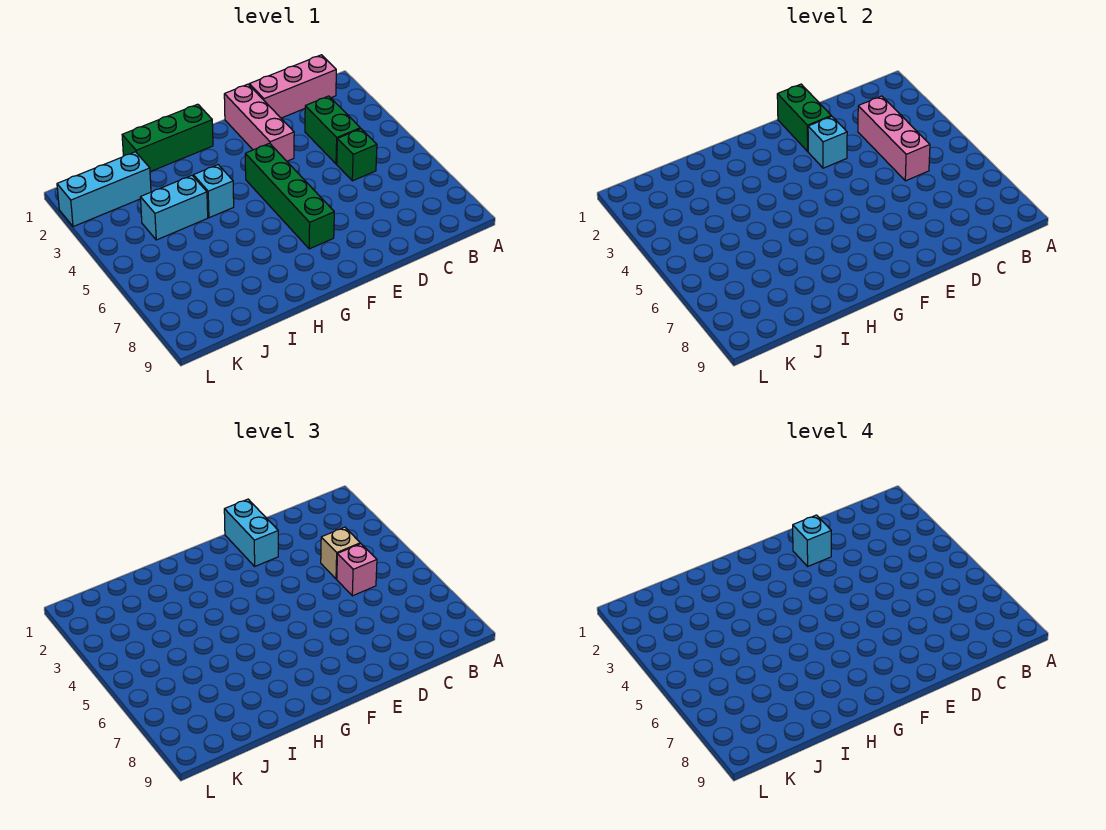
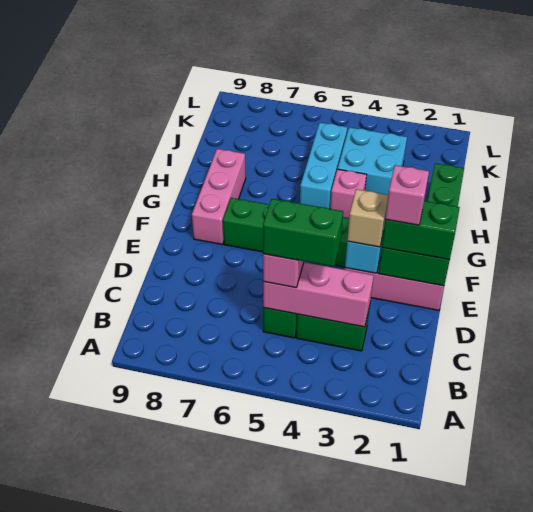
pink brick B1:D1 level 1 -> pink brick F8:H8 level 1
tan brick C4 level 3 -> tan brick E3 level 3
none -> green brick C4:C5 level 4
cyan brick E1:E2 level 3 -> green brick E1:E2 level 3
cyan brick E2 level 4 -> pink brick E2 level 4
cyan brick H4 level 1 -> pink brick H4 level 1
cyan brick I4:J4 level 1 -> cyan brick I3:J4 level 1
cyan brick J2:L2 level 1 -> cyan brick H5:J5 level 1

